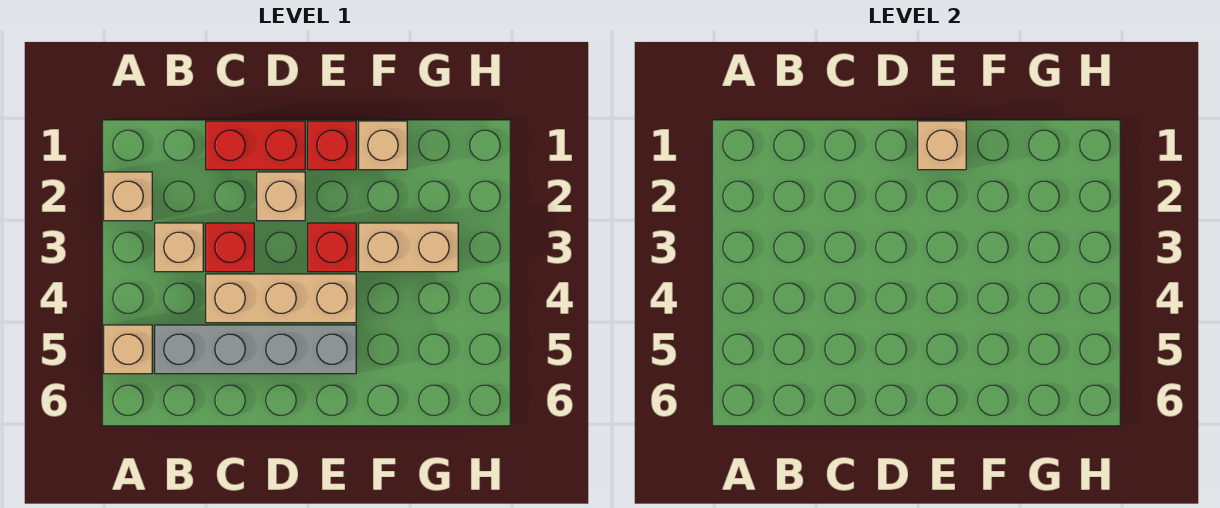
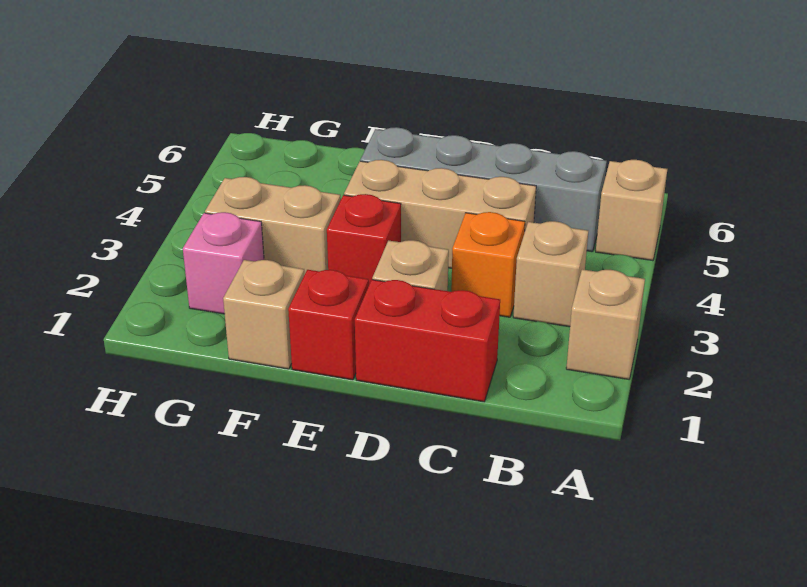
red brick C3 level 1 -> orange brick C3 level 1
tan brick E1 level 2 -> none
none -> pink brick G2 level 1

